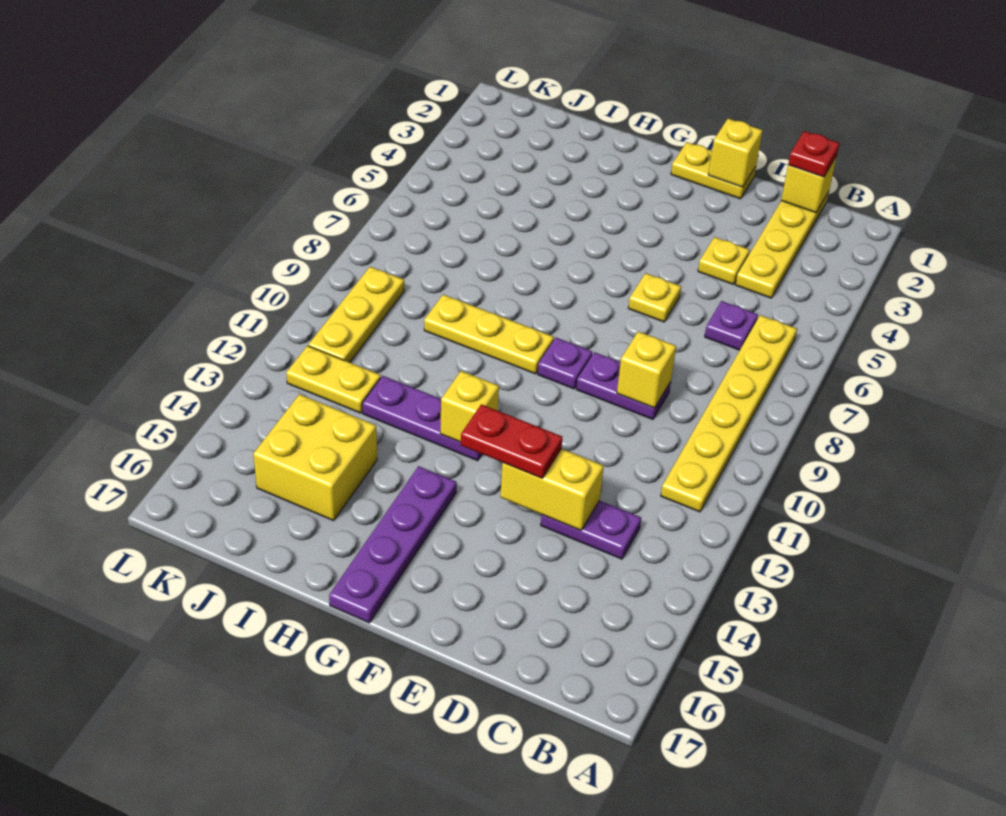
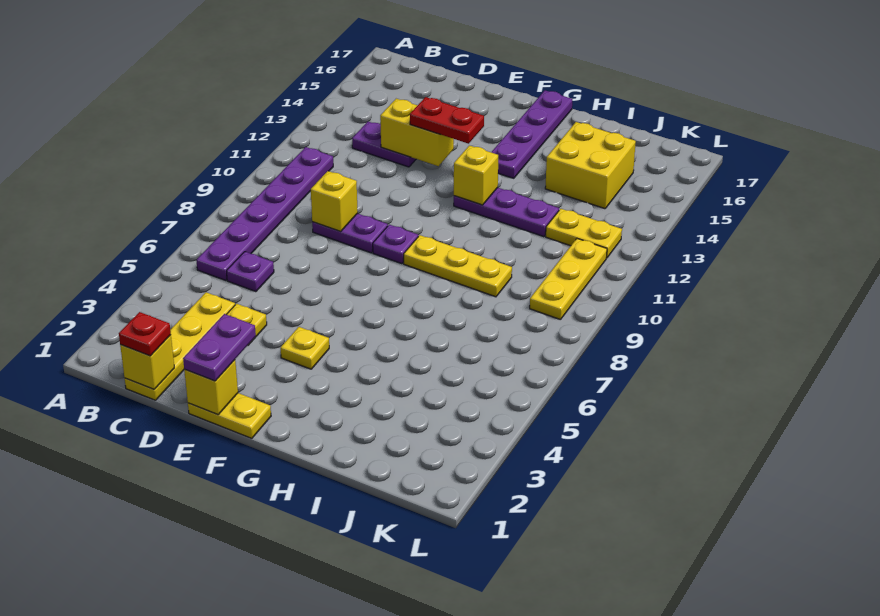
yellow plate B6:B11 level 1 -> purple plate B6:B11 level 1
none -> purple plate E1:E2 level 3
yellow plate E6 level 1 -> yellow plate F4 level 1

